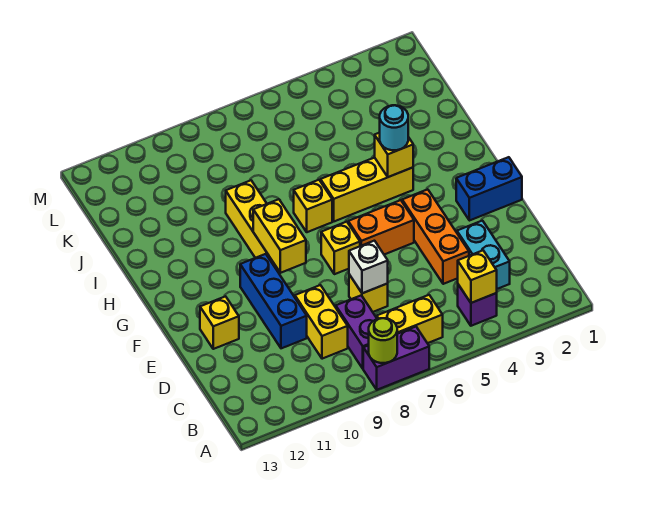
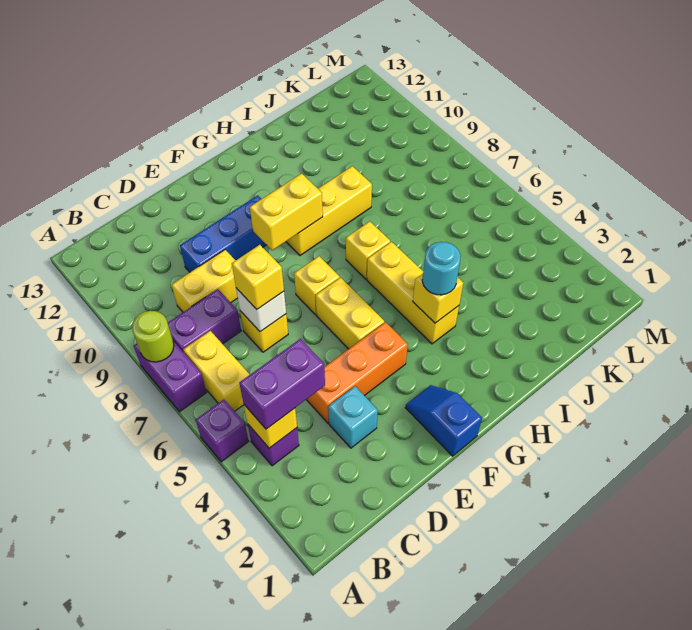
none -> purple brick A5 level 1
none -> purple brick B4:C4 level 3
cyan brick C3:D3 level 1 -> cyan brick D3 level 1
yellow brick E12 level 1 -> yellow brick D7 level 3
blue brick F1:F2 level 1 -> blue slope F1:F2 level 1 top 1
orange brick F5:F6 level 1 -> yellow brick F5:F6 level 1

